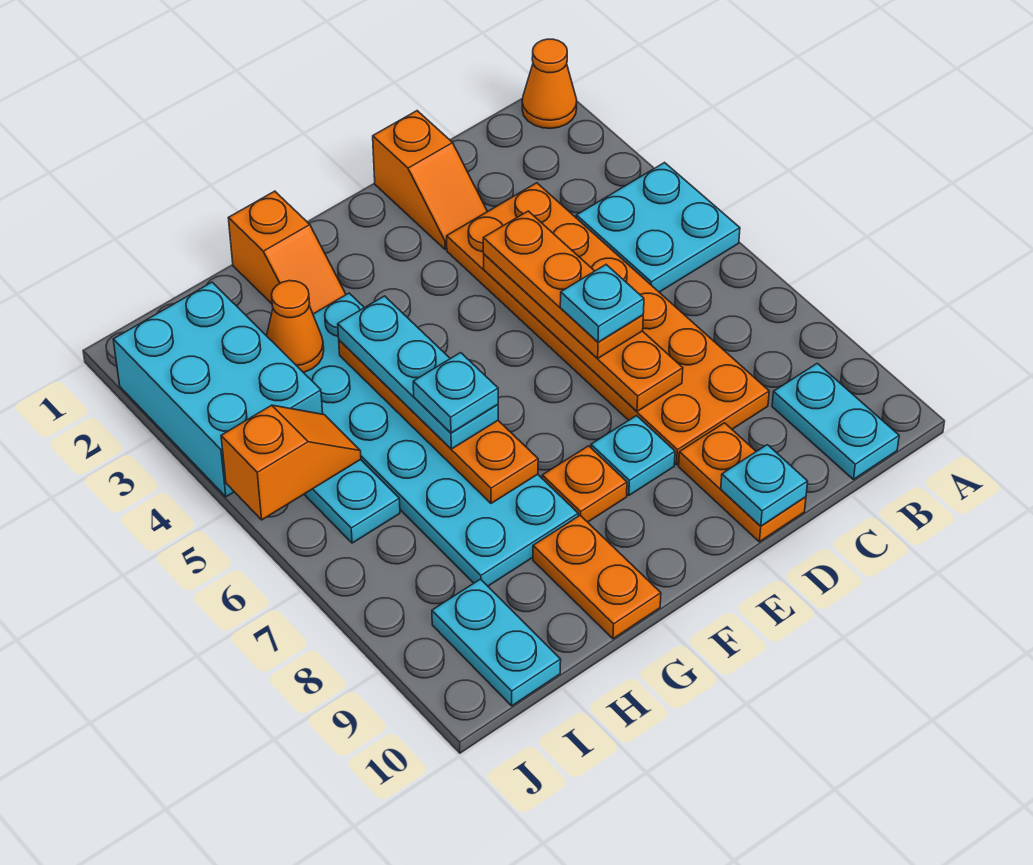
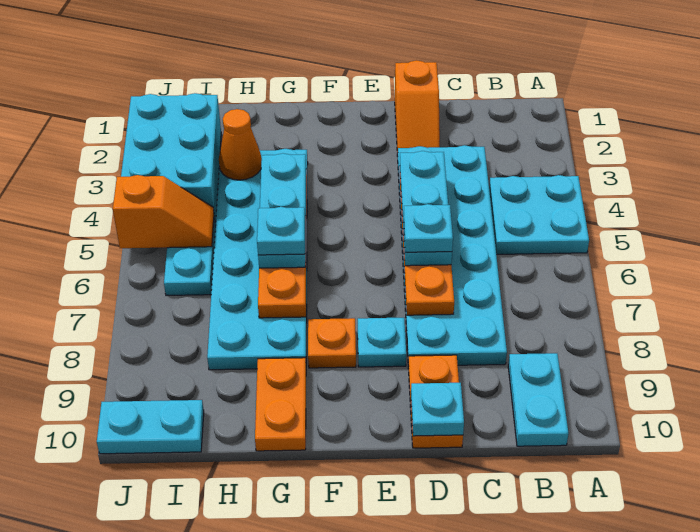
orange cone A1 level 1 -> none
orange plate C3:D8 level 1 -> cyan plate C3:D8 level 1
orange plate D4:D6 level 3 -> cyan plate D4:D6 level 3
orange slope G1:G2 level 1 top 1 -> none
cyan plate I9:I10 level 1 -> cyan plate I10:J10 level 1

